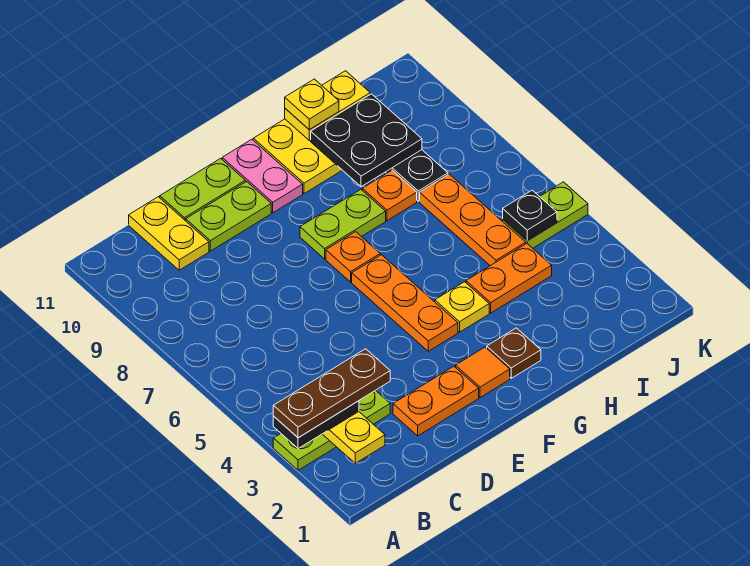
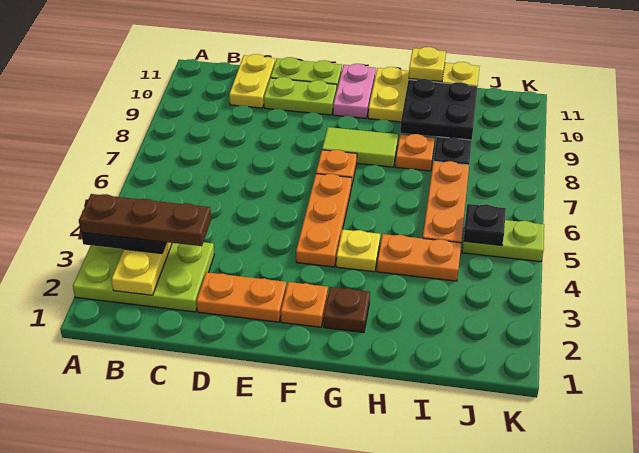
lime plate A3:C3 level 1 -> lime plate A2:C3 level 1
orange tile F2 level 1 -> orange plate F2 level 1
lime plate F8:G8 level 1 -> lime tile F8:G8 level 1

